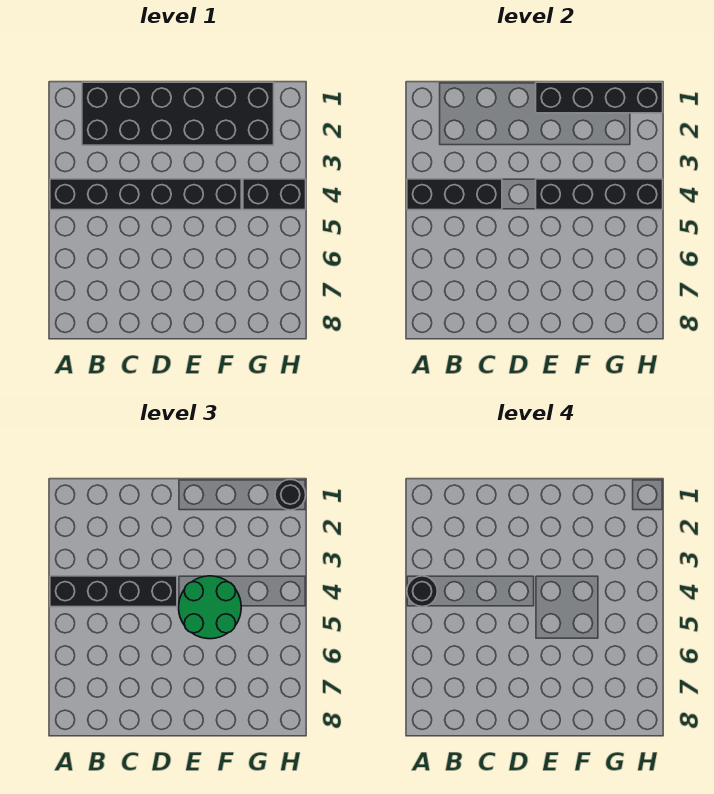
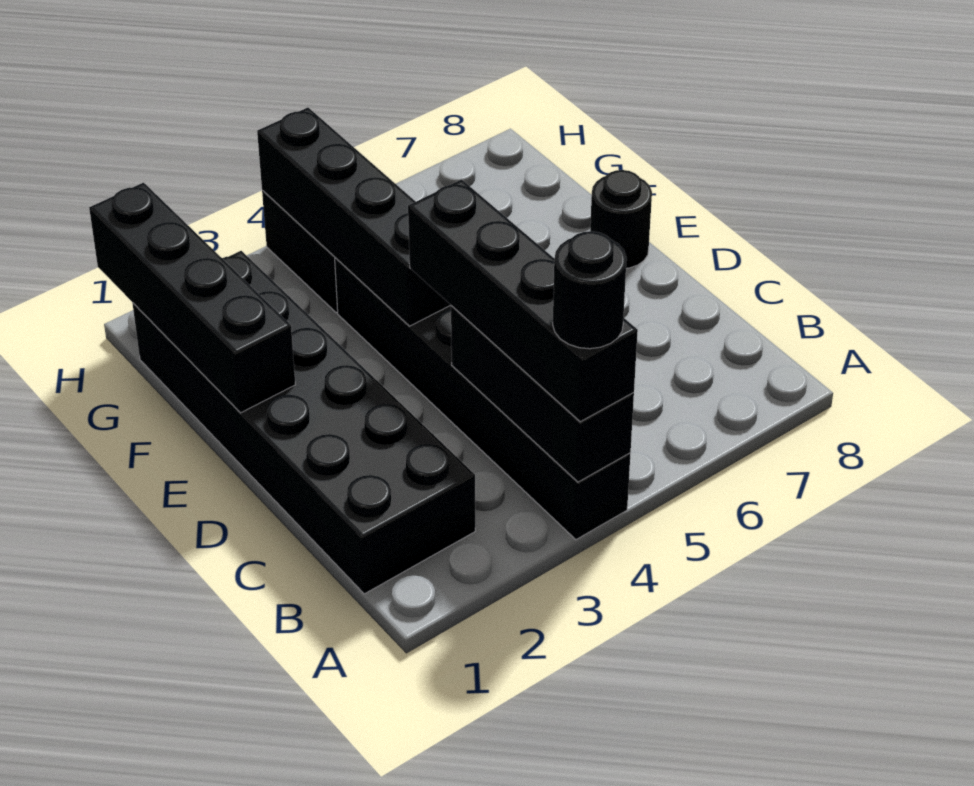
green round brick E4:F5 level 3 -> none
black round brick H1 level 3 -> black round brick E8 level 1

